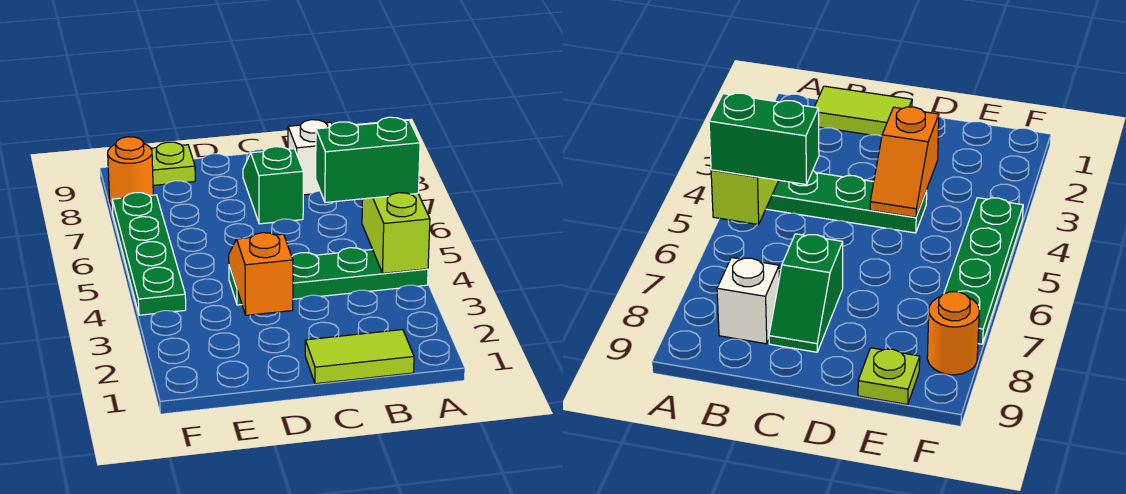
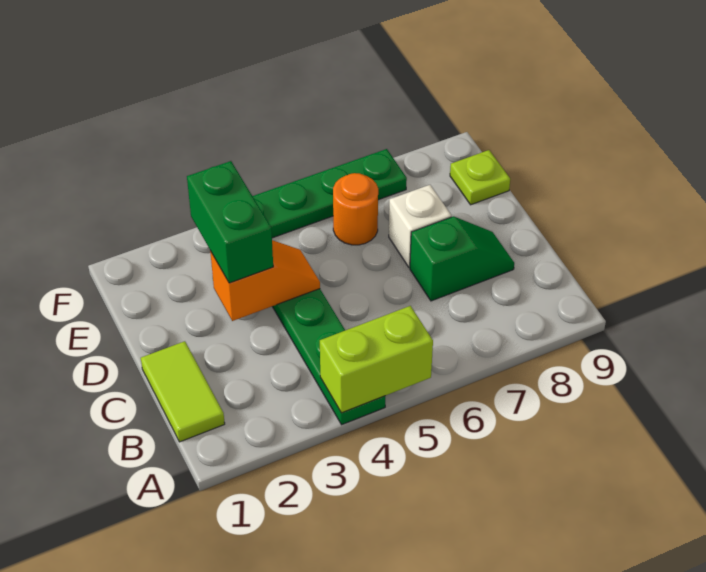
green brick A5:B5 level 3 -> green brick D3:E3 level 3
white brick B8 level 1 -> white brick D7 level 1
orange round brick F8 level 1 -> orange round brick E6 level 1

